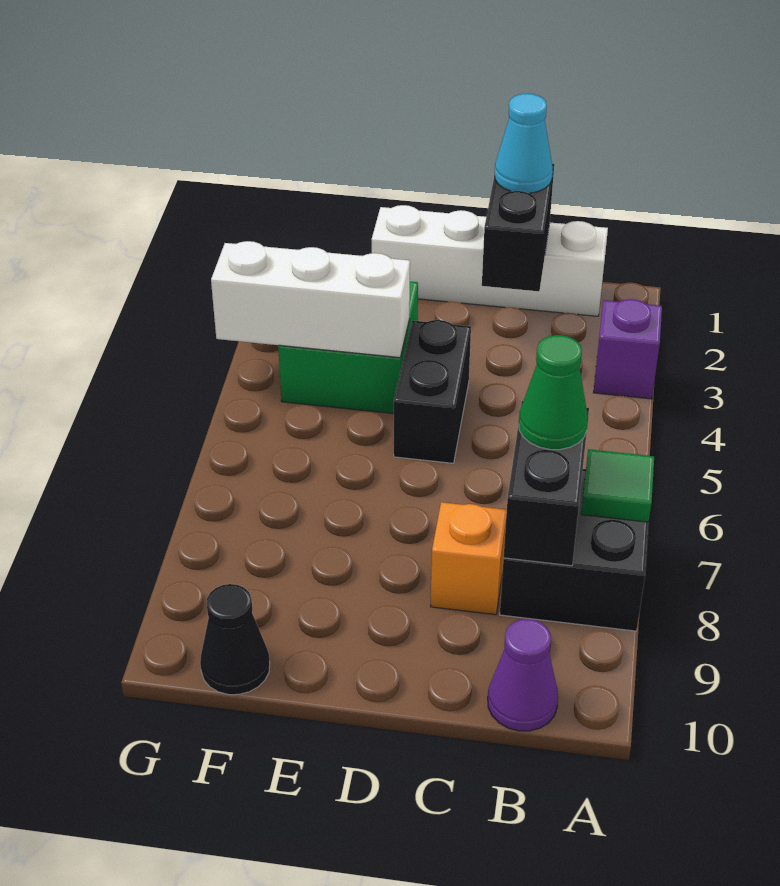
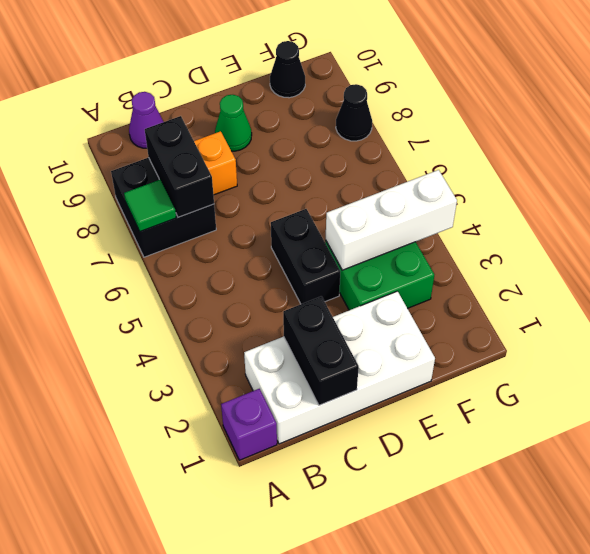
purple brick A3 level 1 -> purple brick A1 level 1
white brick B1:E1 level 1 -> white brick B1:E2 level 1
green cone B7 level 3 -> green cone D9 level 1
cyan cone C1 level 3 -> none
none -> black cone G8 level 1

